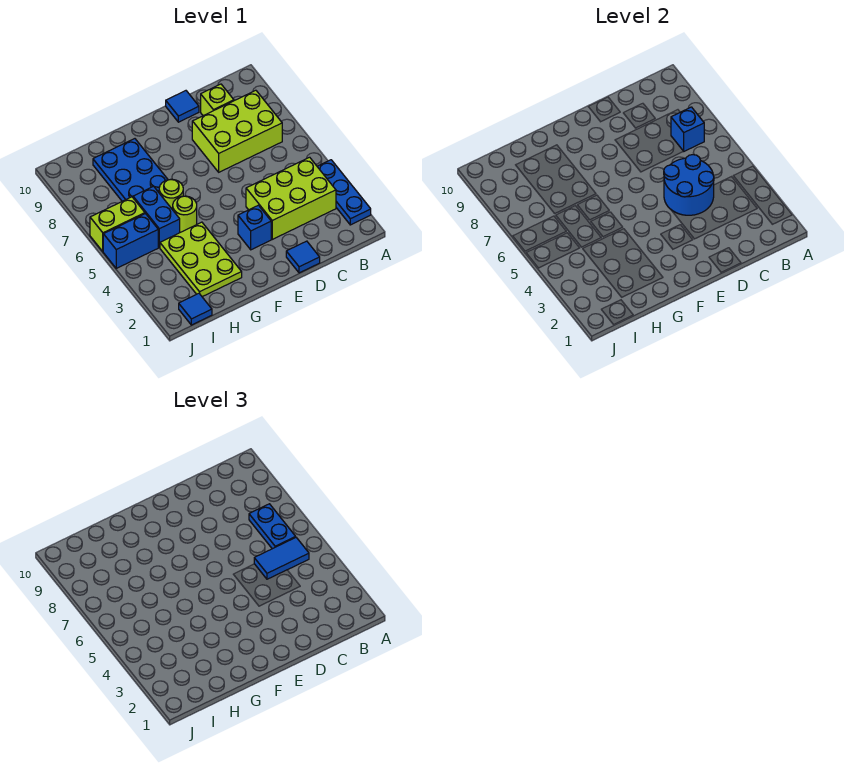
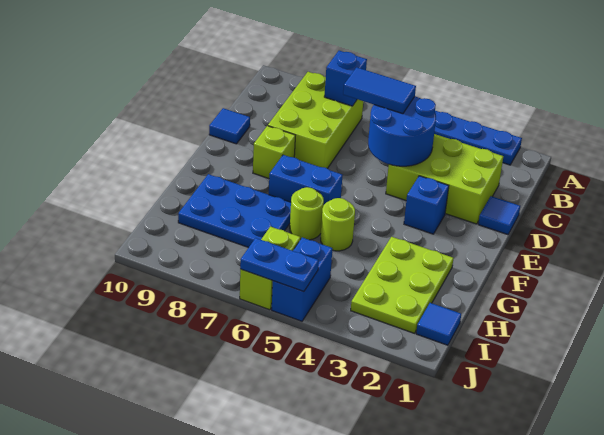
lime brick B3:D4 level 1 -> lime brick C2:D4 level 1
blue tile B5:C5 level 3 -> blue tile C5:C6 level 3
blue plate B6:B7 level 3 -> blue plate J5:J6 level 2
lime brick C9 level 1 -> lime brick E8 level 1
lime plate G2:H4 level 1 -> lime plate G2:I3 level 1
blue brick H5:H6 level 1 -> blue brick F6:F7 level 1

